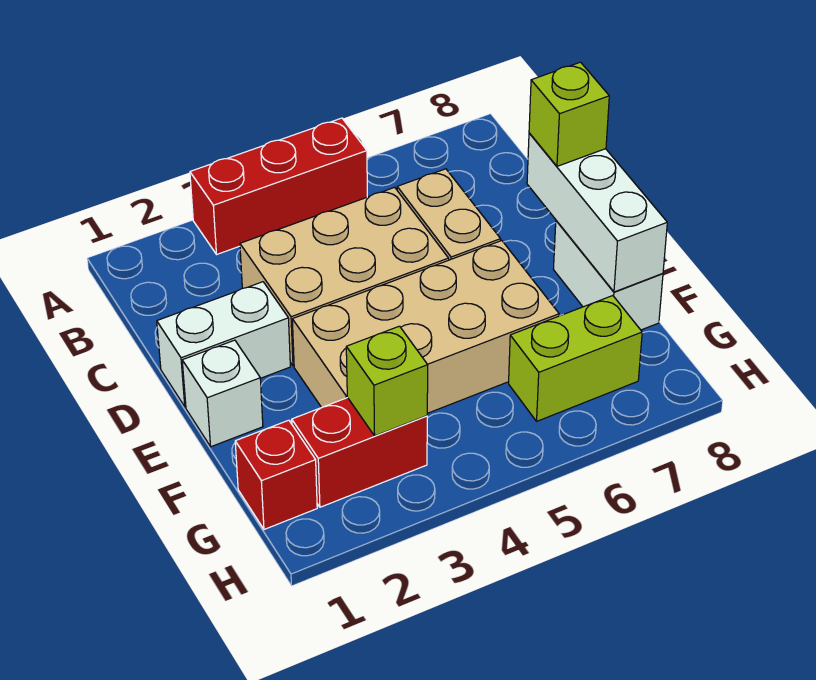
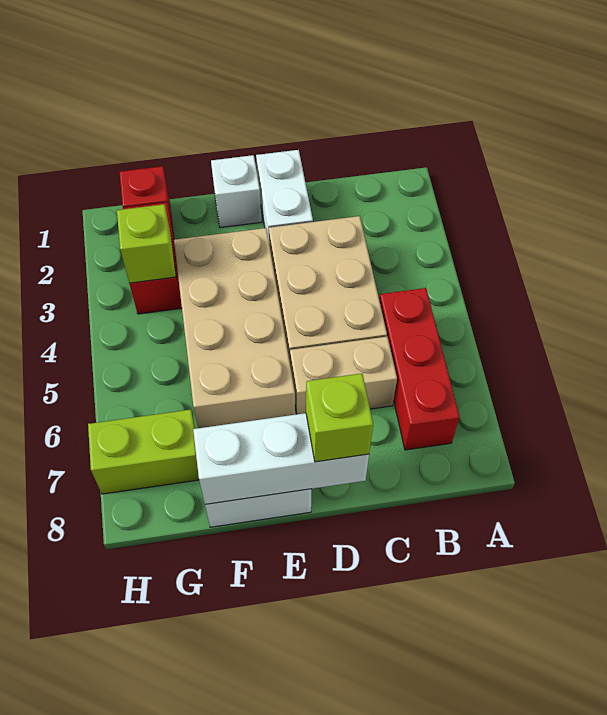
red brick A3:A5 level 1 -> red brick B5:B7 level 1
lime brick G6:G7 level 1 -> lime brick G7:H7 level 1

